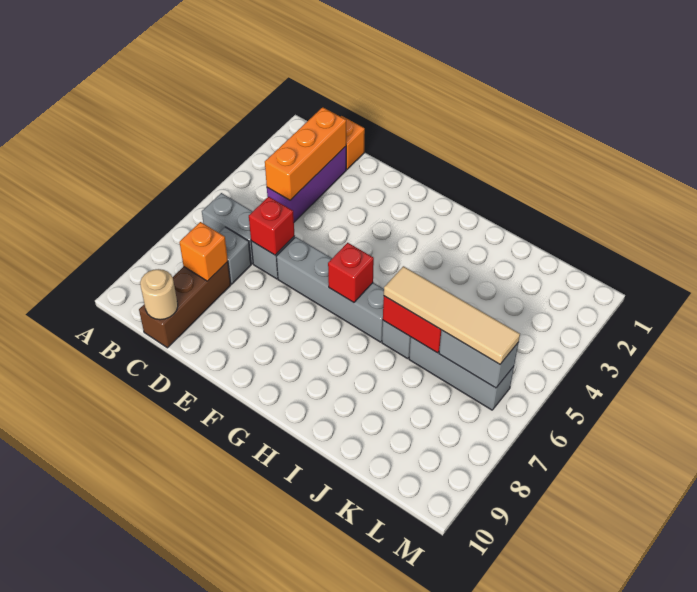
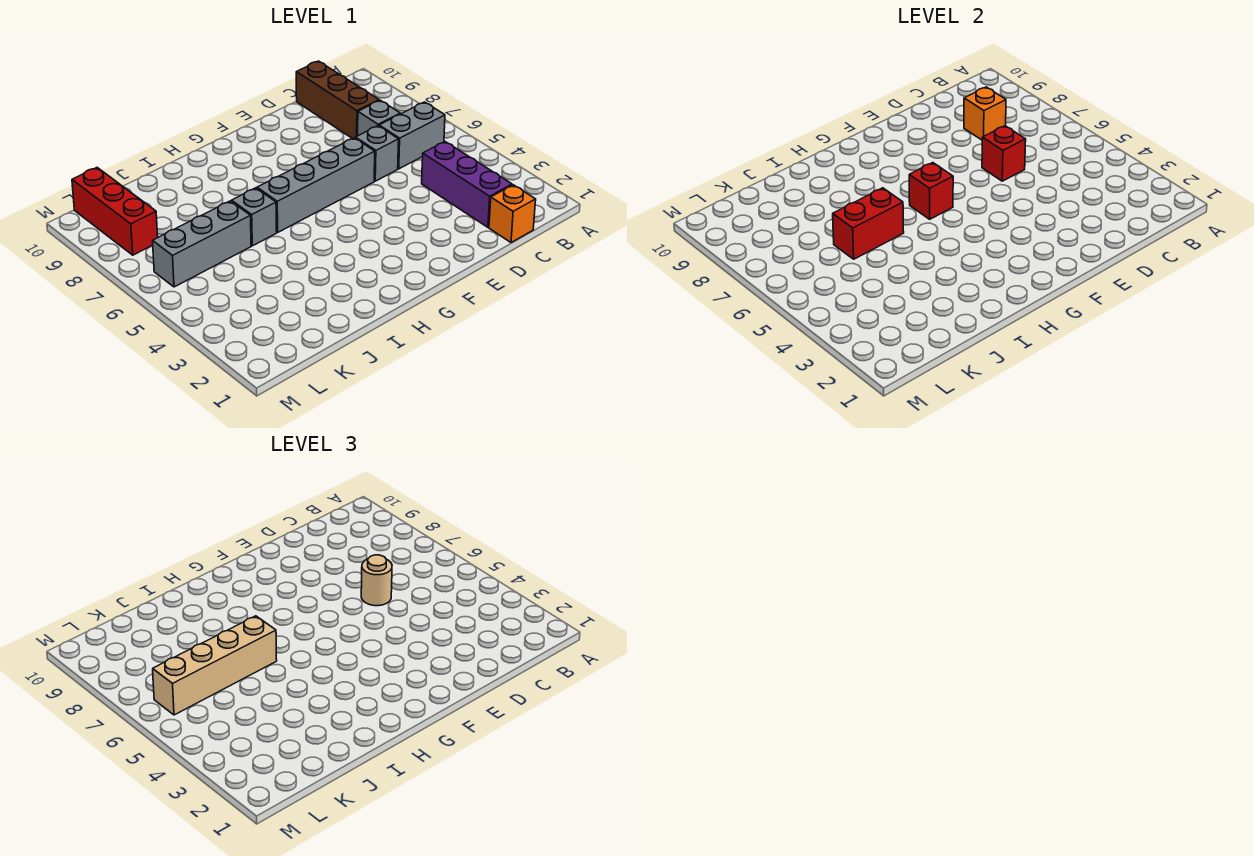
orange brick C2:C4 level 2 -> none
tan round brick C10 level 2 -> tan round brick D6 level 3
tan tile I6:L6 level 3 -> tan brick I6:L6 level 3
grey brick K6:L6 level 2 -> none
none -> red brick L8:L10 level 1

